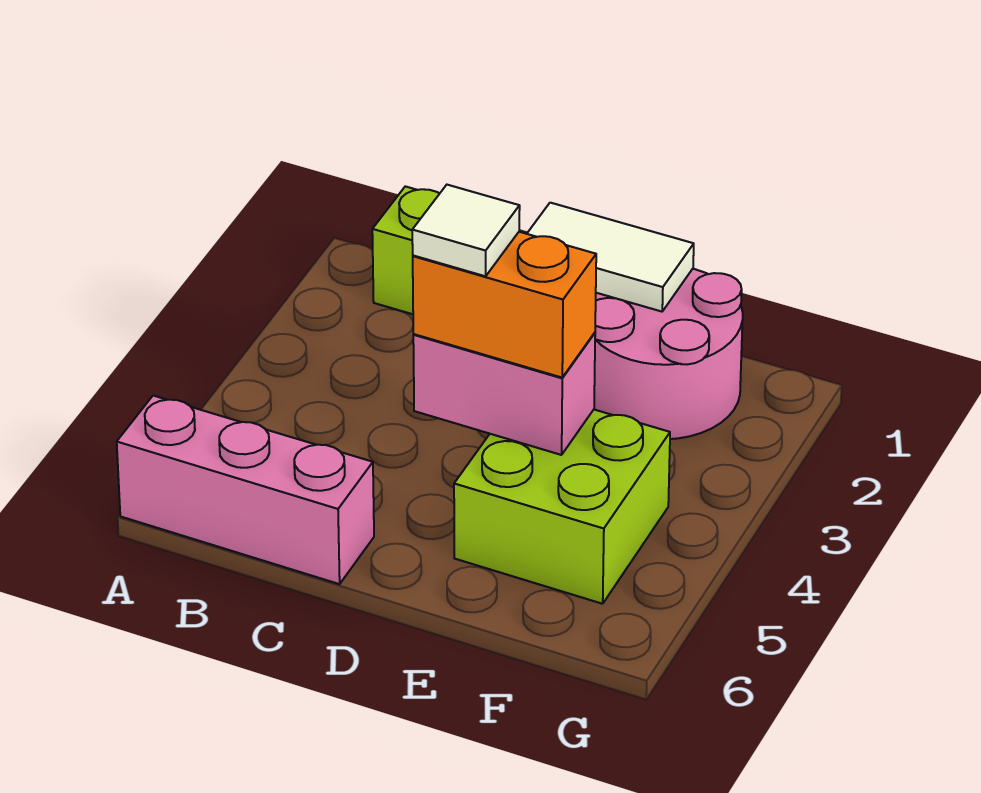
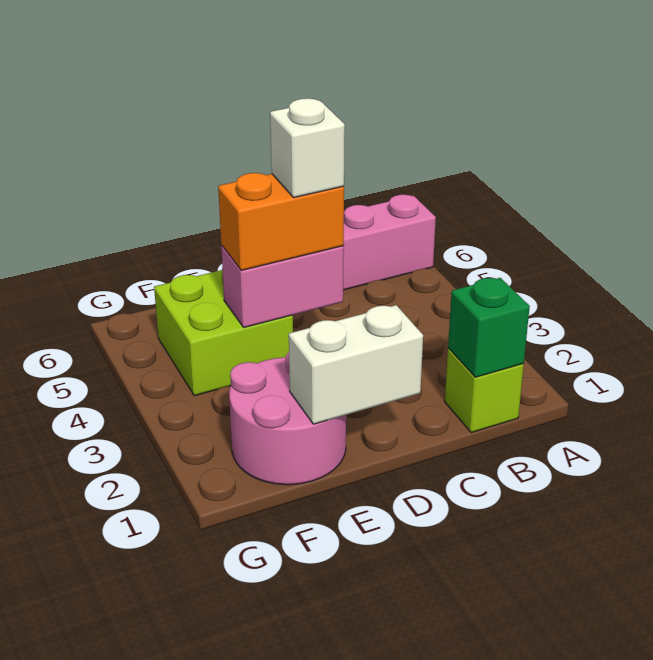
none -> green brick B1 level 2
white tile D1:E1 level 2 -> white brick D1:E1 level 2
white tile D4 level 4 -> white brick D4 level 4

